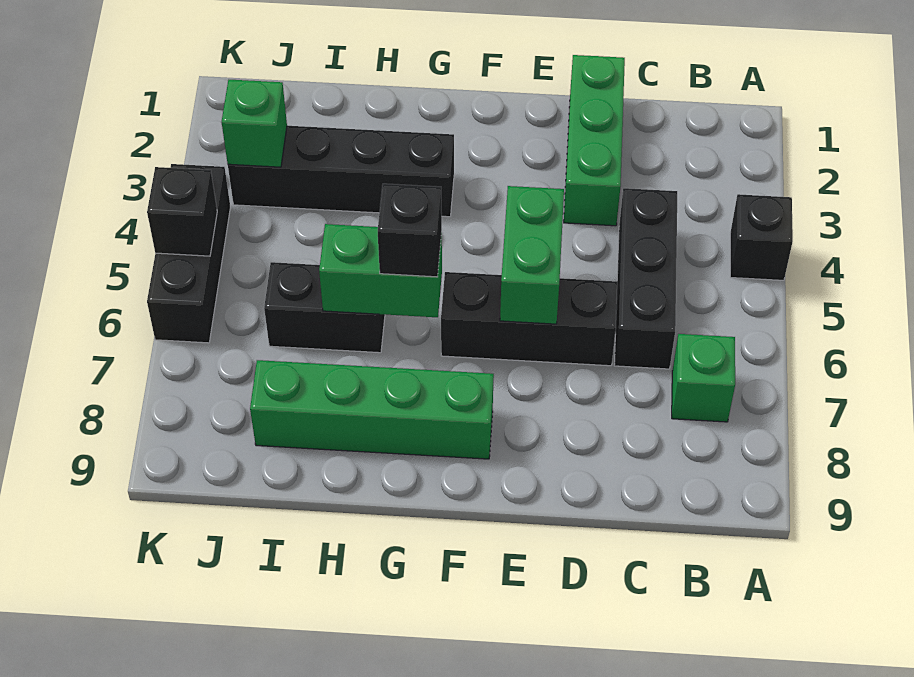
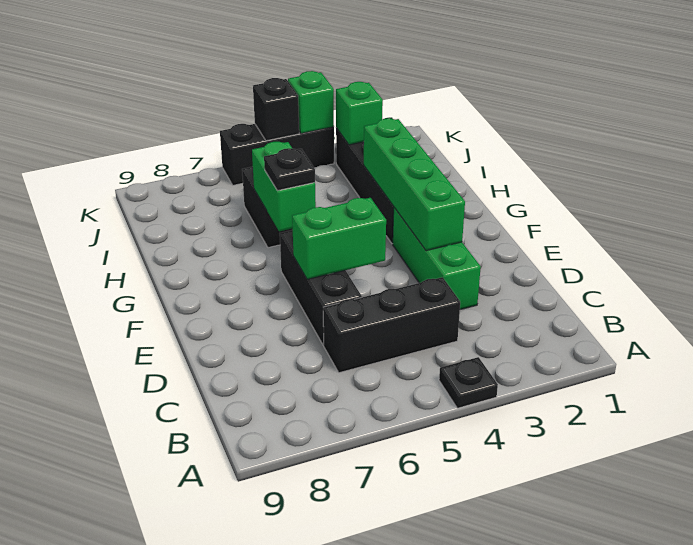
black brick A4 level 1 -> black plate A4 level 1
green brick B7 level 1 -> green brick K4 level 2
green brick D1:D3 level 1 -> green brick D3:F3 level 1
green brick F8:I8 level 1 -> green brick E3:H3 level 2
black brick G6 level 3 -> black plate G6 level 3

